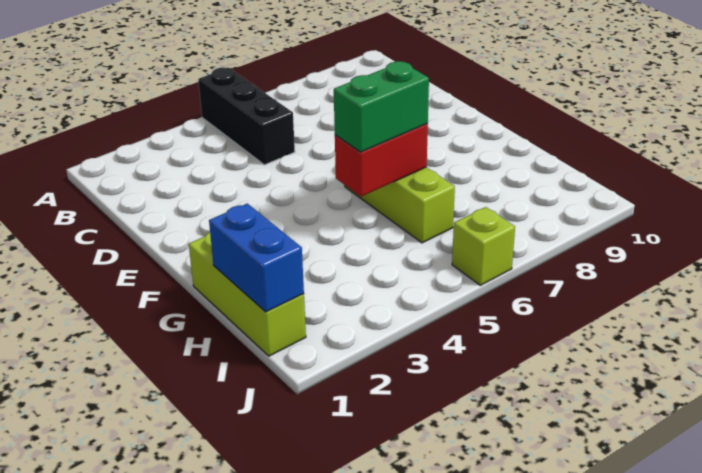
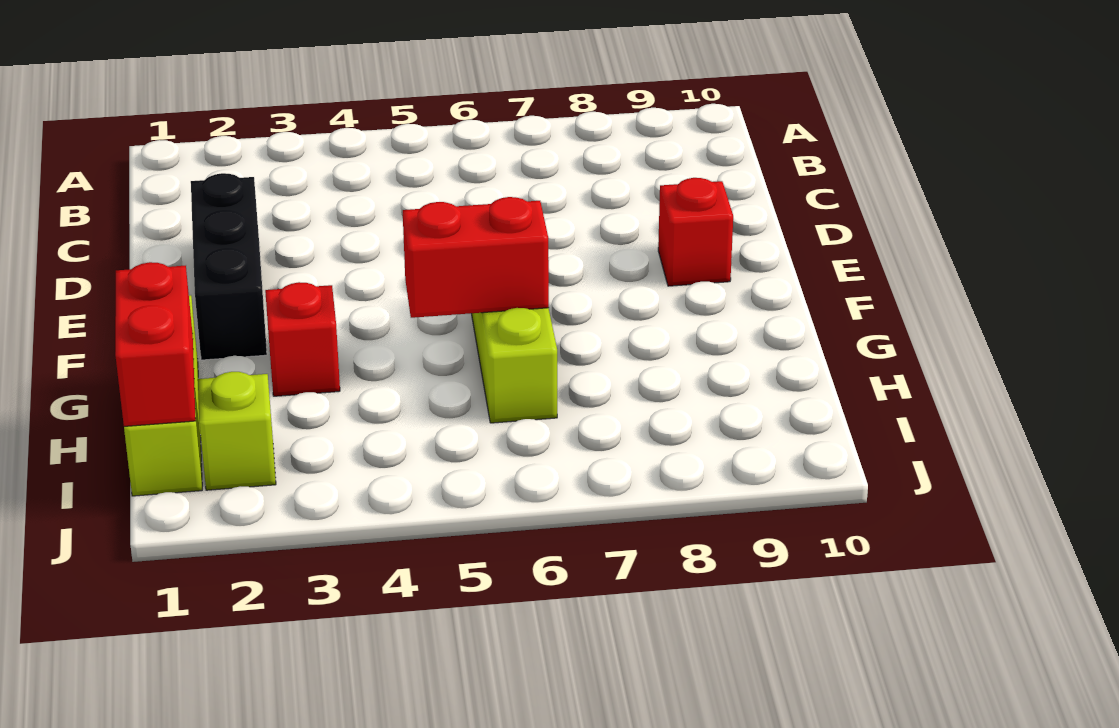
black brick A5:C5 level 1 -> black brick D2:F2 level 1
none -> red brick E9 level 1
none -> red brick G3 level 1
green brick G5:G6 level 3 -> none
blue brick H1:I1 level 2 -> red brick H1:I1 level 2
lime brick J6 level 1 -> lime brick I2 level 1

